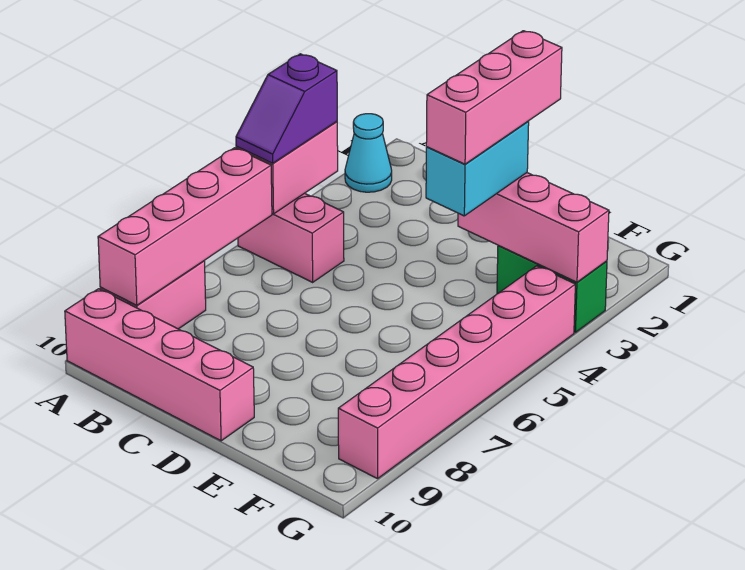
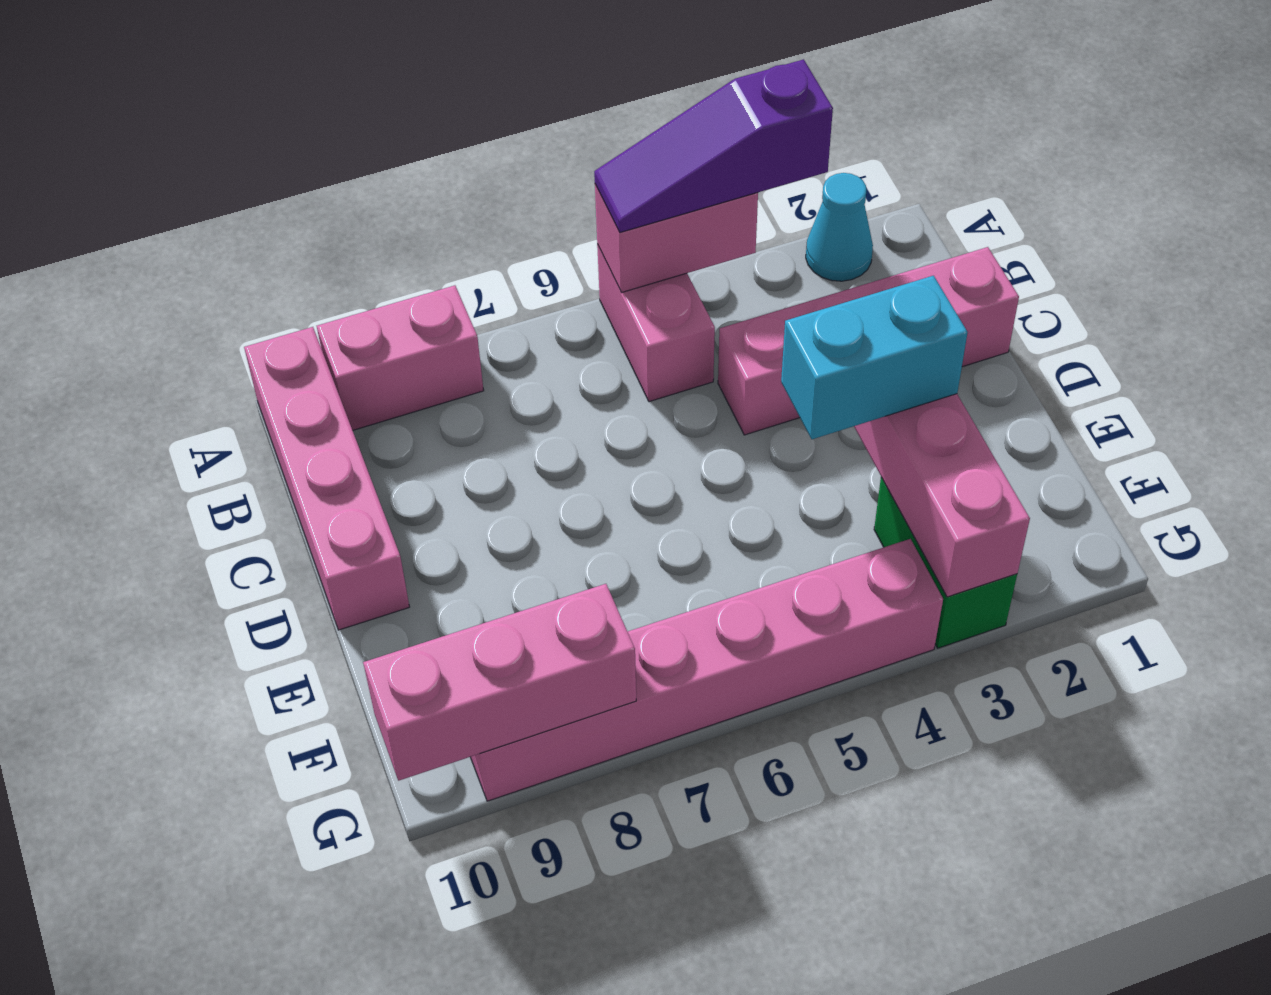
purple slope A4:A5 level 3 top 4 -> purple slope A3:A5 level 3 top 3
pink brick A6:A9 level 2 -> pink brick C1:C4 level 1
pink brick E2:E4 level 4 -> pink brick G8:G10 level 2

